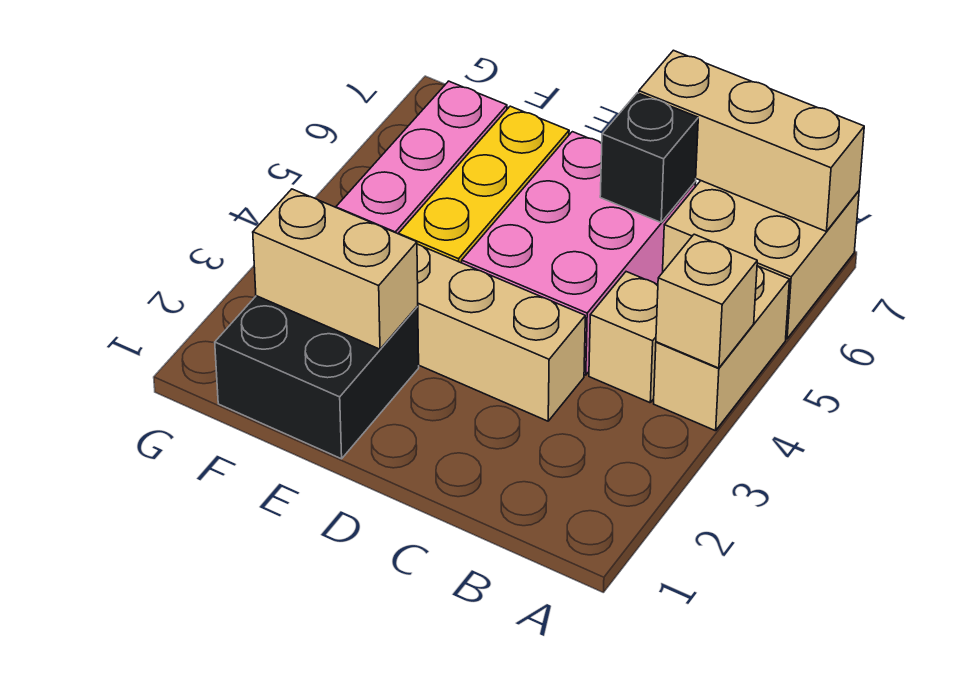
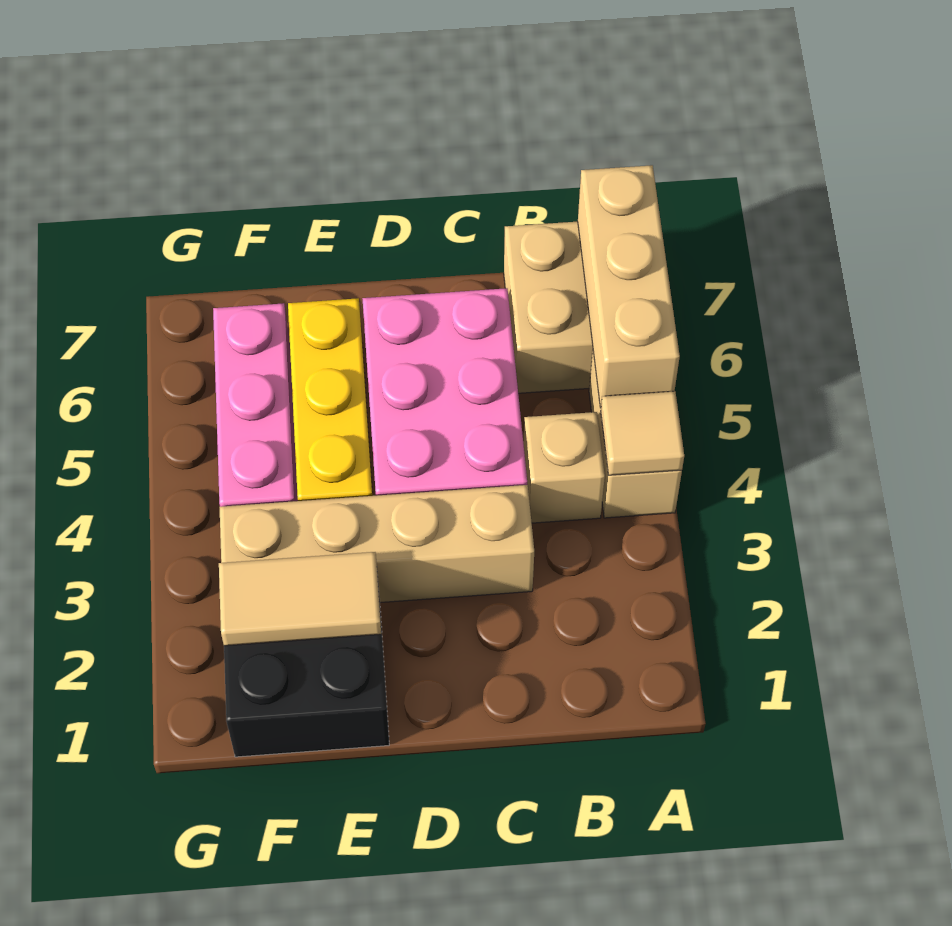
tan brick A4 level 2 -> tan tile A4 level 2
tan brick A7:C7 level 2 -> tan brick A5:A7 level 2
black brick C6 level 2 -> none
tan brick E2:F2 level 2 -> tan tile E2:F2 level 2

